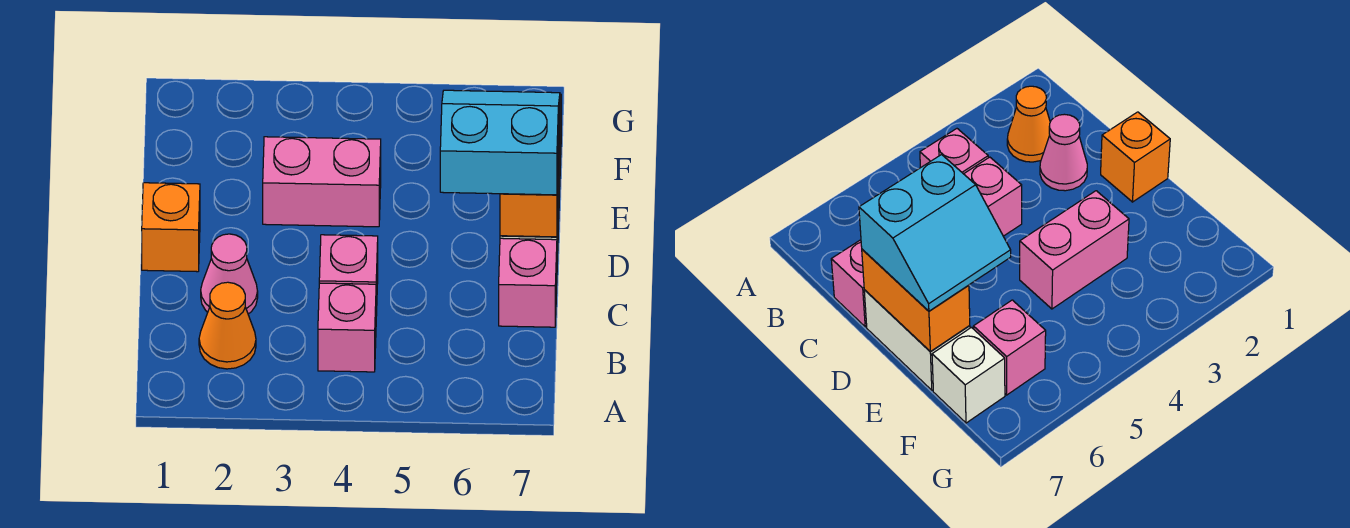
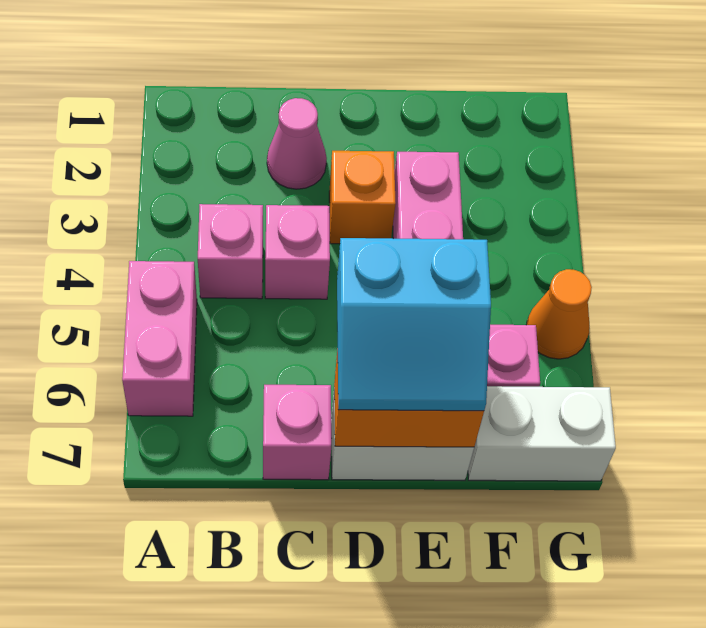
none -> pink brick A5:A6 level 1
orange cone B2 level 1 -> orange cone G5 level 1
orange brick D1 level 1 -> orange brick D3 level 1
cyan slope D6:E7 level 3 top D -> cyan slope D6:E7 level 3 top 6
white brick F7 level 1 -> white brick F7:G7 level 1

